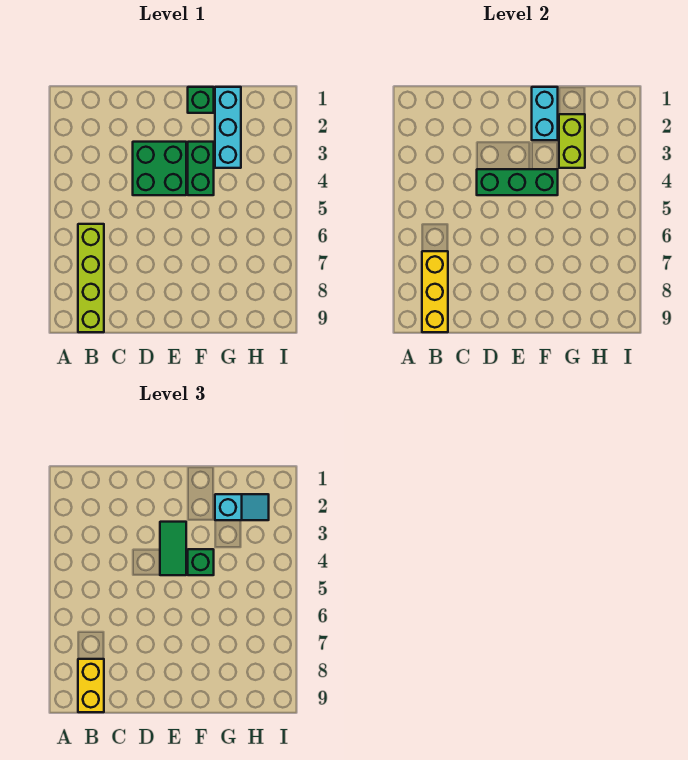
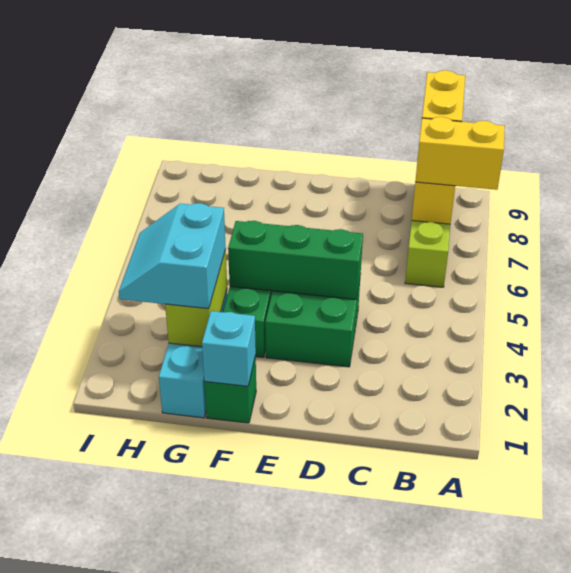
none -> yellow brick A7:B7 level 3
green tile E3:E4 level 3 -> none
cyan brick F1:F2 level 2 -> cyan brick F1 level 2
green brick F4 level 3 -> none
cyan slope G2:H2 level 3 top G -> cyan slope G2:H3 level 3 top G

